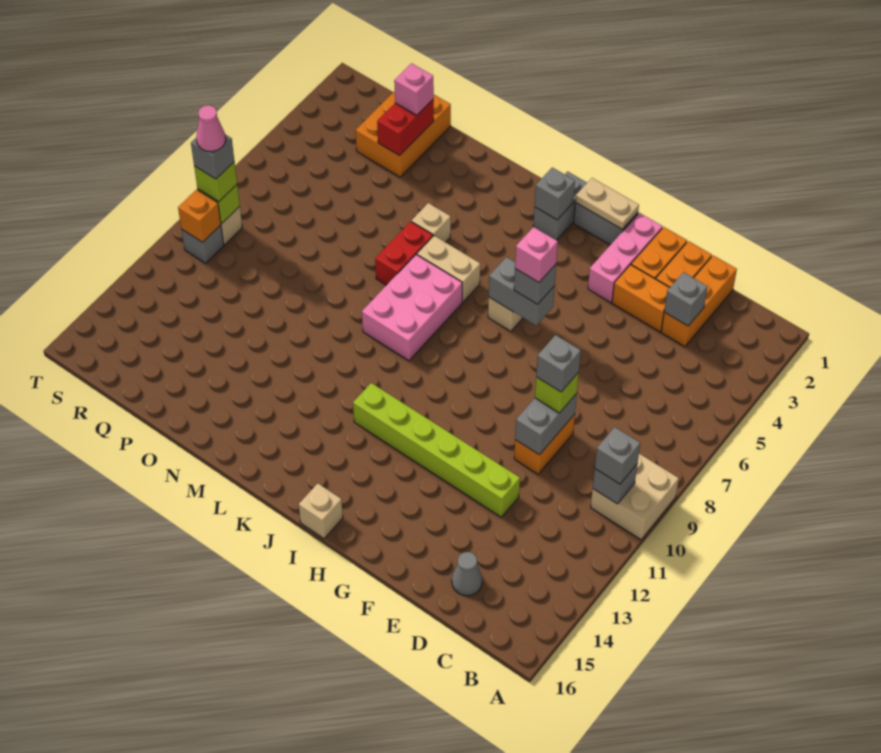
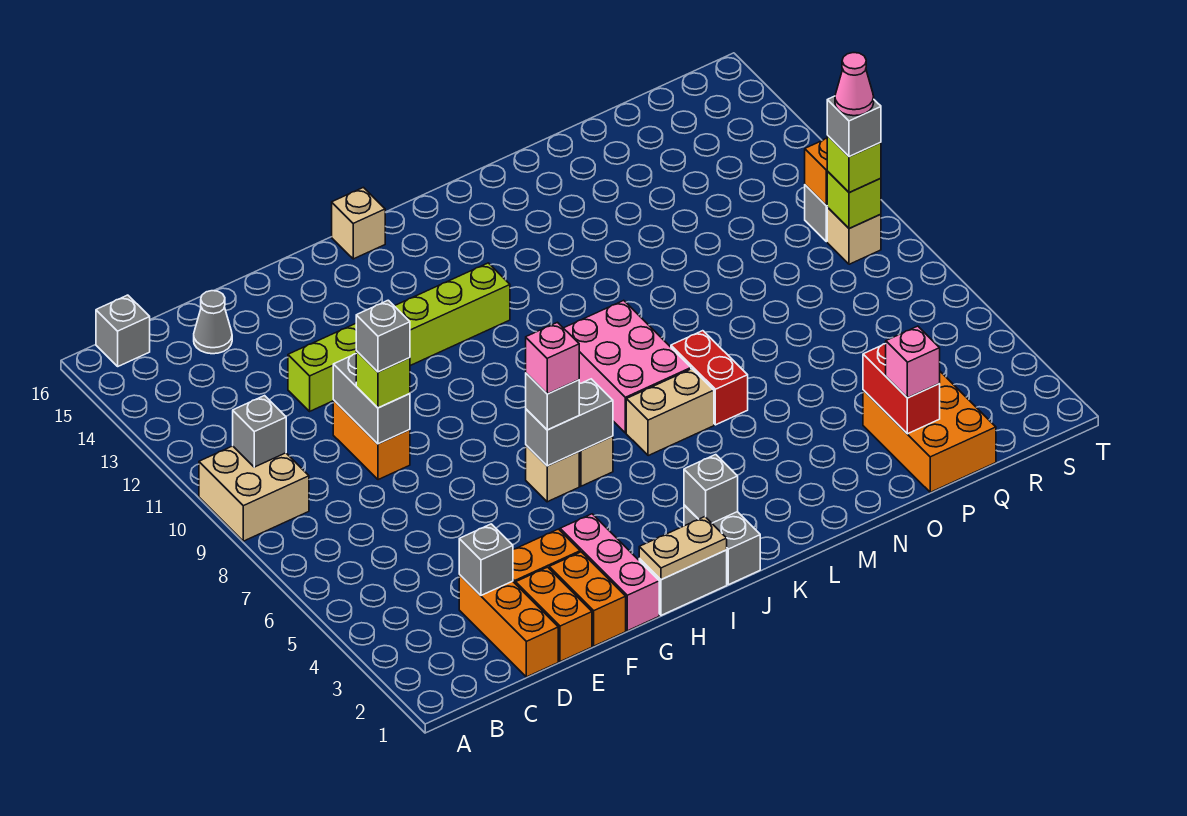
grey brick B10 level 3 -> grey brick B16 level 1
tan brick M5 level 1 -> tan brick H6 level 1

